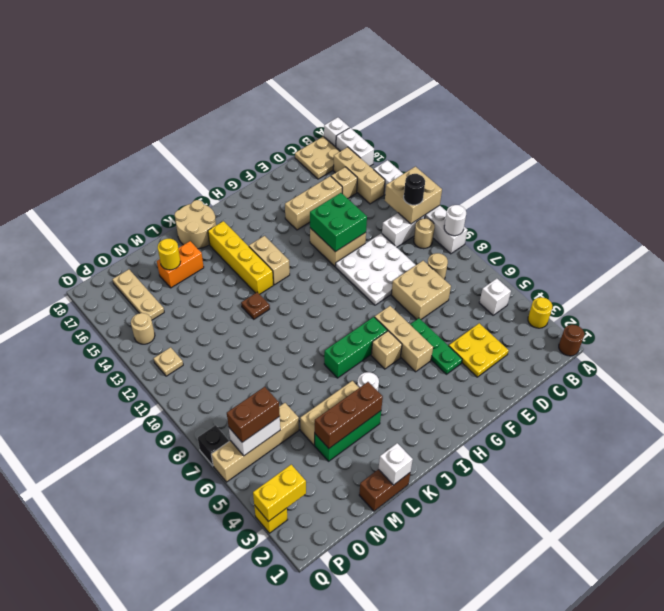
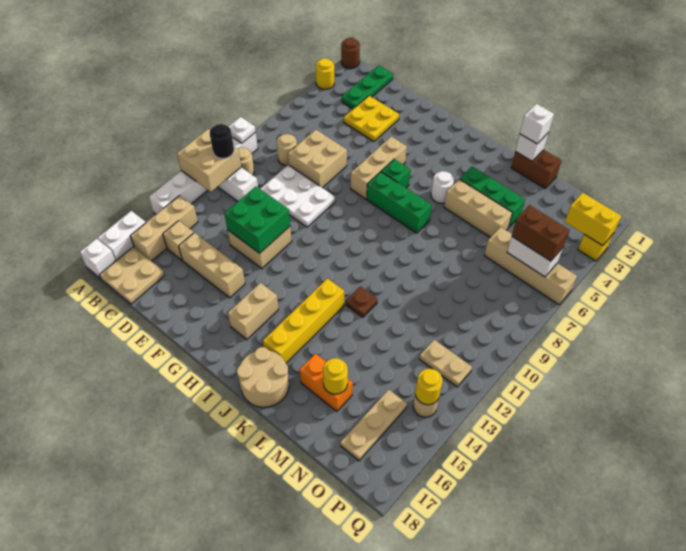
white round brick A9 level 2 -> white plate A9 level 2
white brick B5 level 1 -> white brick L1 level 3
white plate D9:F11 level 1 -> white plate D9:F10 level 1
green plate F4:F6 level 1 -> green plate C1:C3 level 1
tan brick H6 level 1 -> green brick H6 level 1
tan brick I13:I14 level 1 -> tan brick H15:H16 level 1
brown brick K4:M4 level 2 -> none
tan plate P12 level 1 -> tan plate O12:P12 level 1
none -> yellow round brick P14 level 2
black brick Q7 level 1 -> none

